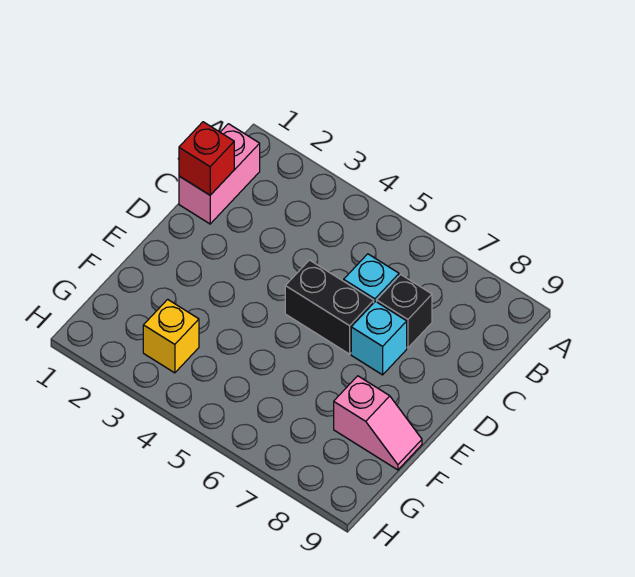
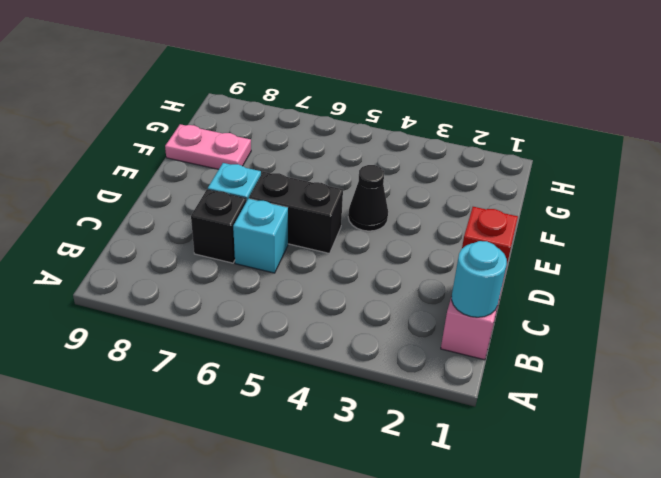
none -> cyan round brick B1 level 2
none -> black cone E4 level 1
pink slope F8:F9 level 1 top 8 -> pink plate F8:F9 level 1
yellow brick G3 level 1 -> none

